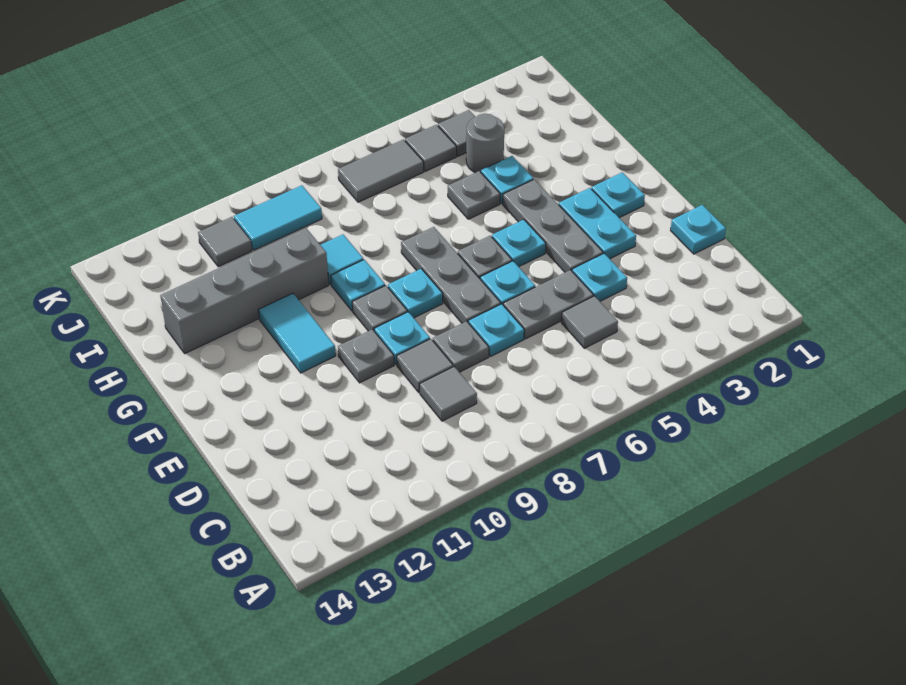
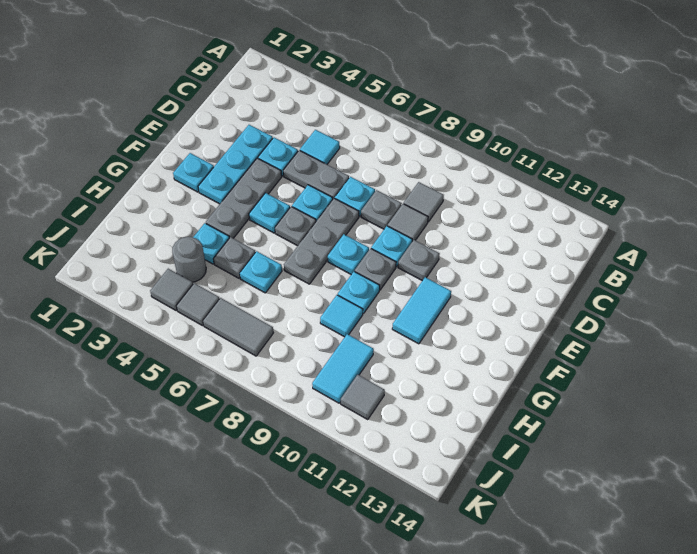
grey tile C5 level 1 -> cyan tile C5 level 1
cyan plate D1 level 1 -> cyan plate H6 level 1
cyan plate E3:F3 level 1 -> cyan plate D3:F3 level 1
grey brick H10:H13 level 1 -> none
cyan tile J9:J10 level 1 -> cyan tile I10:J10 level 1

